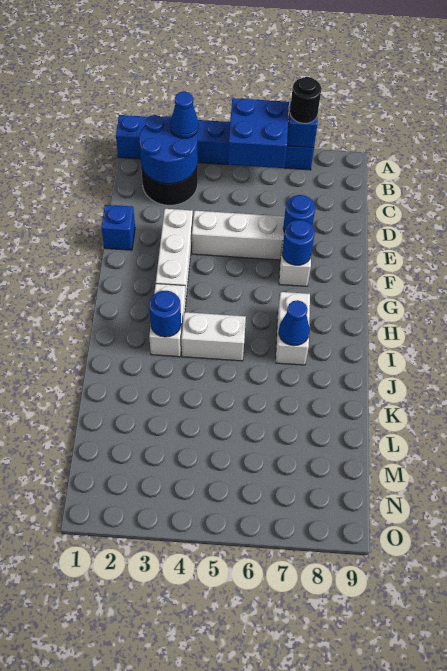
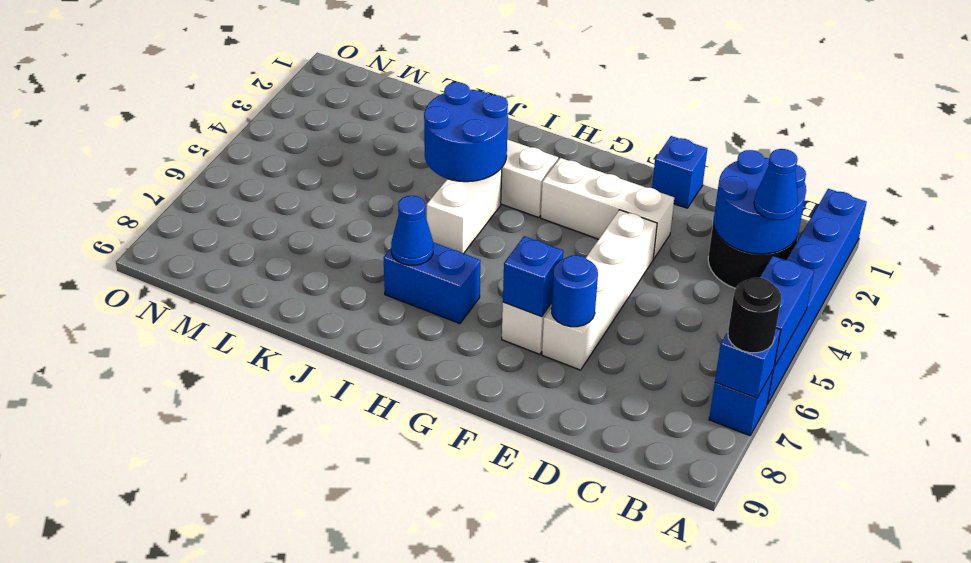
blue brick A5:B6 level 2 -> blue brick A5:A6 level 2
blue round brick F7 level 2 -> blue brick F7 level 2
white brick H7:I7 level 1 -> blue brick H7:I7 level 1
blue round brick I3 level 2 -> blue round brick I3:J4 level 2

